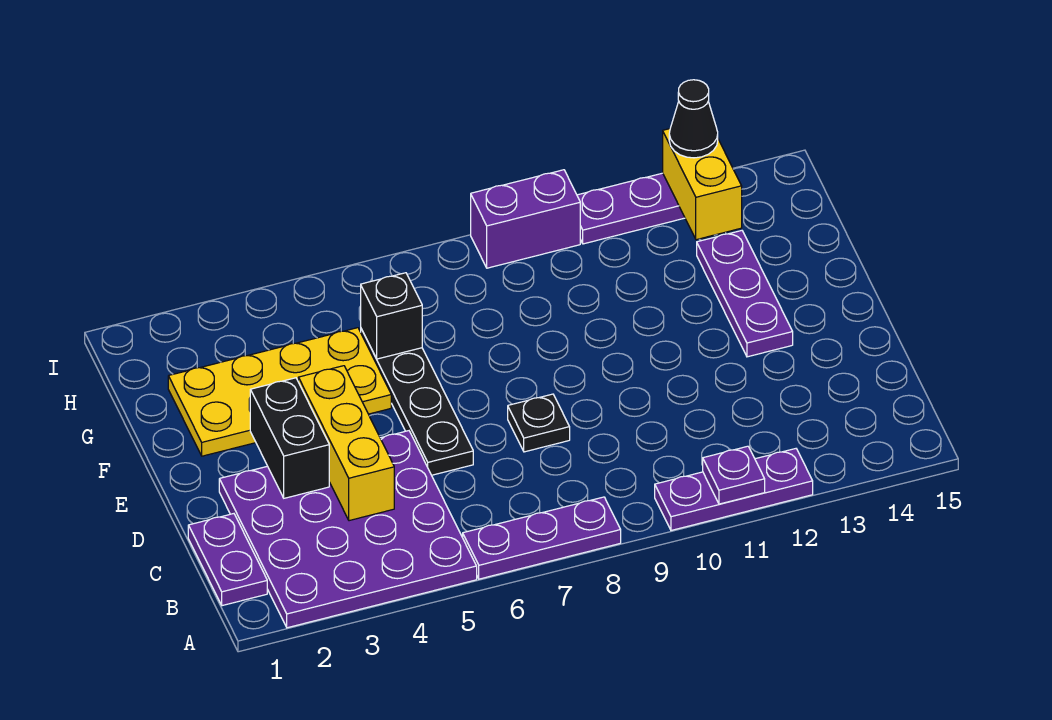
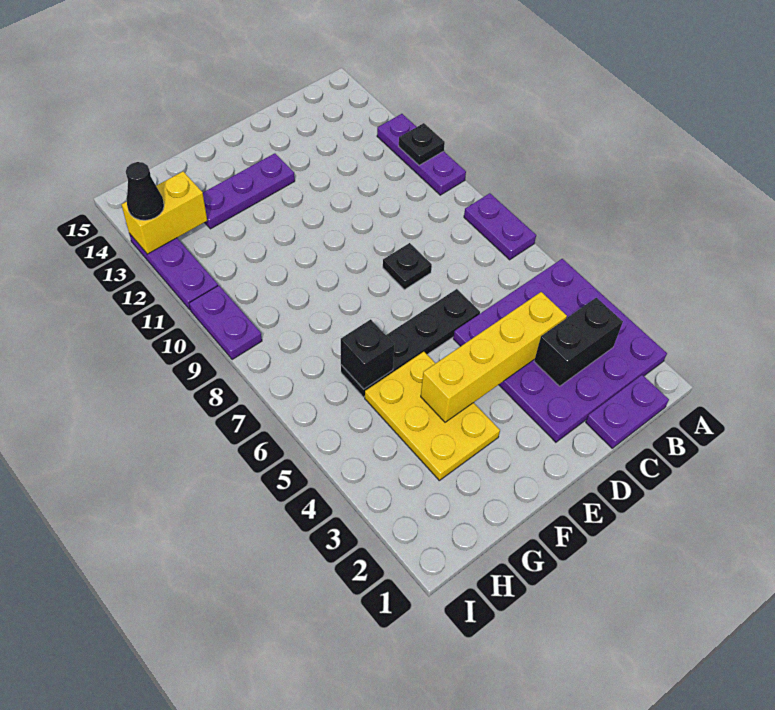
purple plate A6:A8 level 1 -> purple plate A7:A8 level 1
purple plate A11 level 2 -> black plate A11 level 2
yellow brick C4:E4 level 2 -> yellow brick C4:F4 level 2
black brick D3:E3 level 2 -> black brick B3:C3 level 2
yellow plate F2:G5 level 1 -> yellow plate F3:G5 level 1
purple brick I9:I10 level 1 -> purple plate I9:I10 level 1

